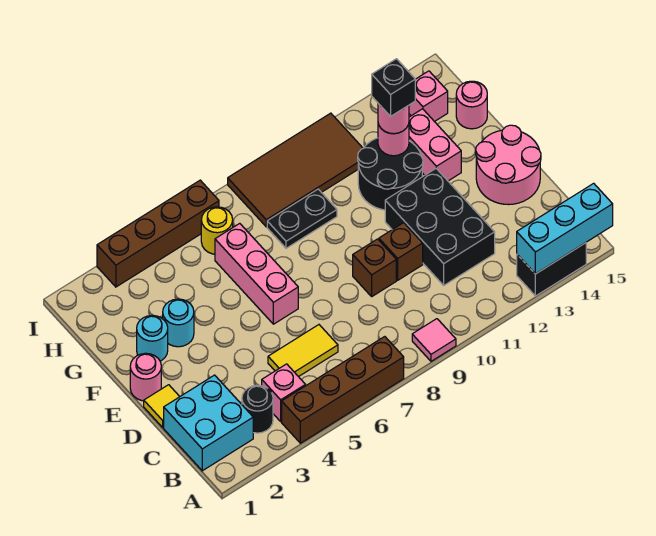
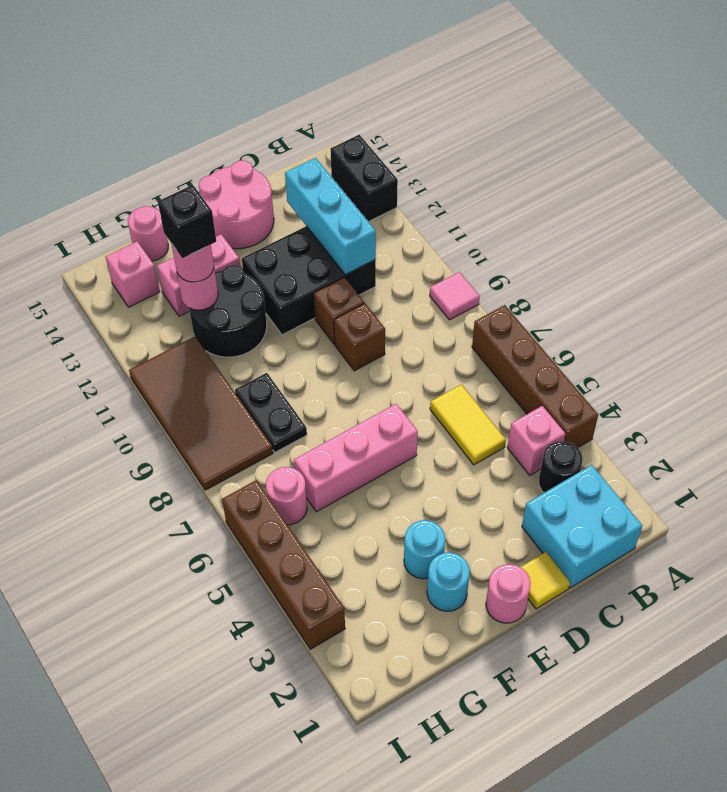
cyan brick A13:A15 level 2 -> cyan brick C11:C13 level 2
yellow round brick H6 level 1 -> pink round brick H6 level 1

